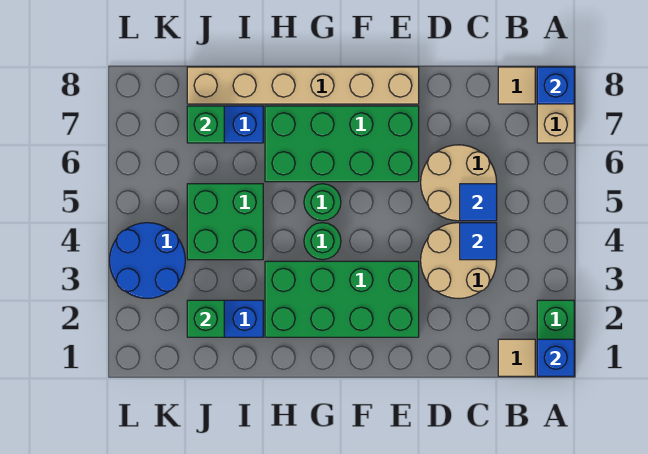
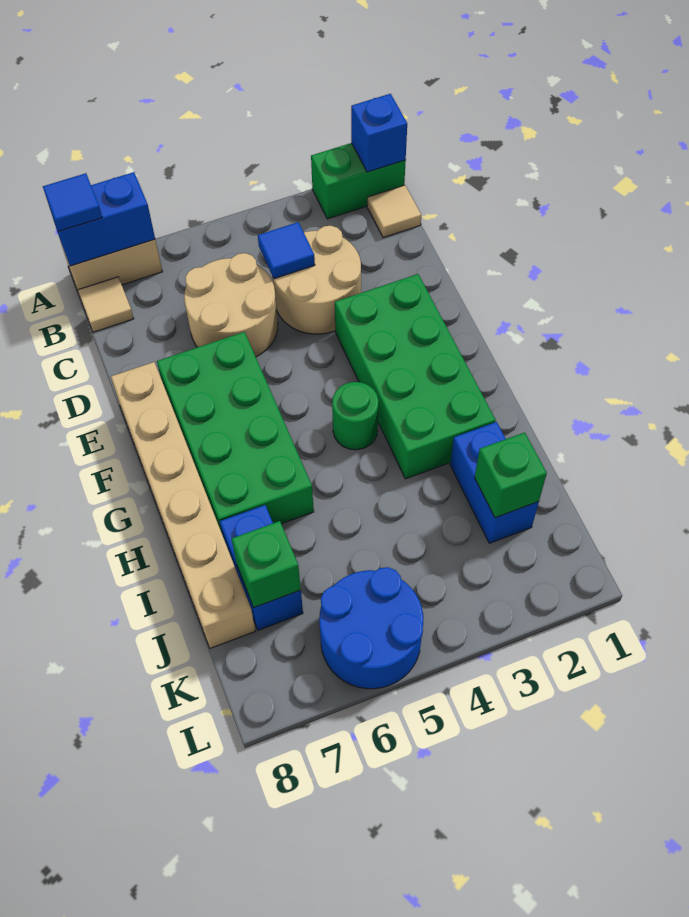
blue brick A8 level 2 -> blue brick A7:A8 level 2
blue tile C5 level 2 -> blue tile A8 level 3
green round brick G5 level 1 -> none
green brick I4:J5 level 1 -> none
blue round brick K3:L4 level 1 -> blue round brick K5:L6 level 1

